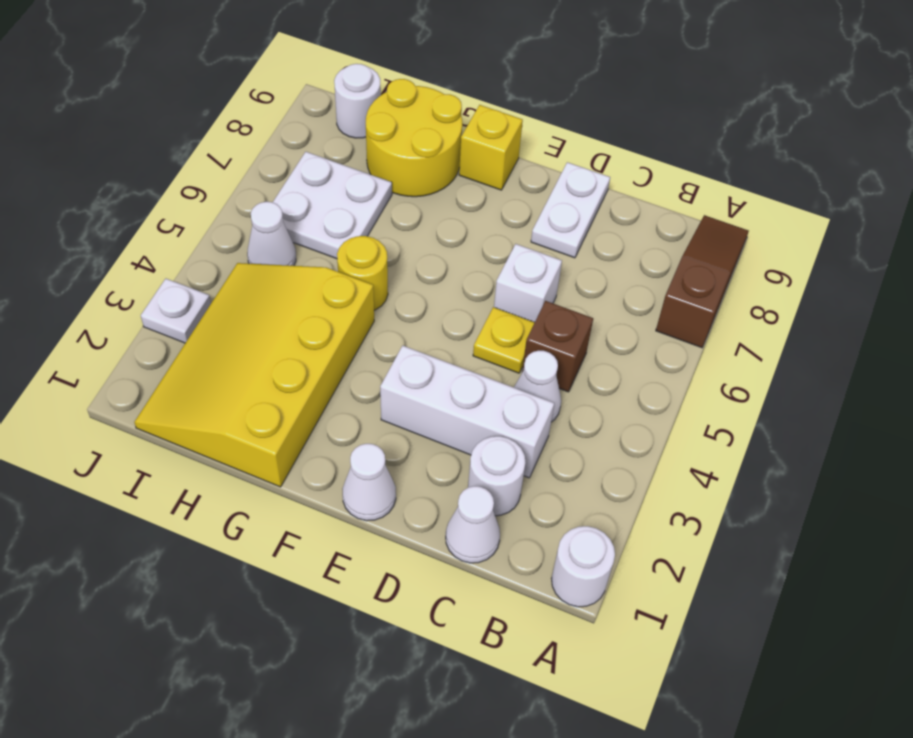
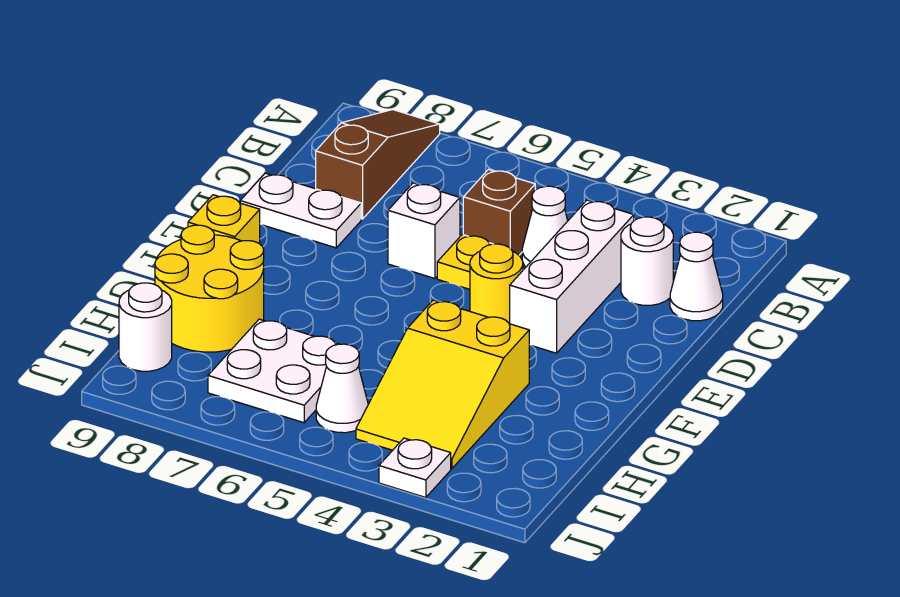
white round brick A1 level 1 -> none
brown slope A7:A9 level 1 top 7 -> brown slope A8:C8 level 1 top C
white cone E1 level 1 -> none
yellow slope G1:I4 level 1 top G -> yellow slope G3:I4 level 1 top G
yellow round brick G5 level 1 -> yellow round brick E4 level 1

